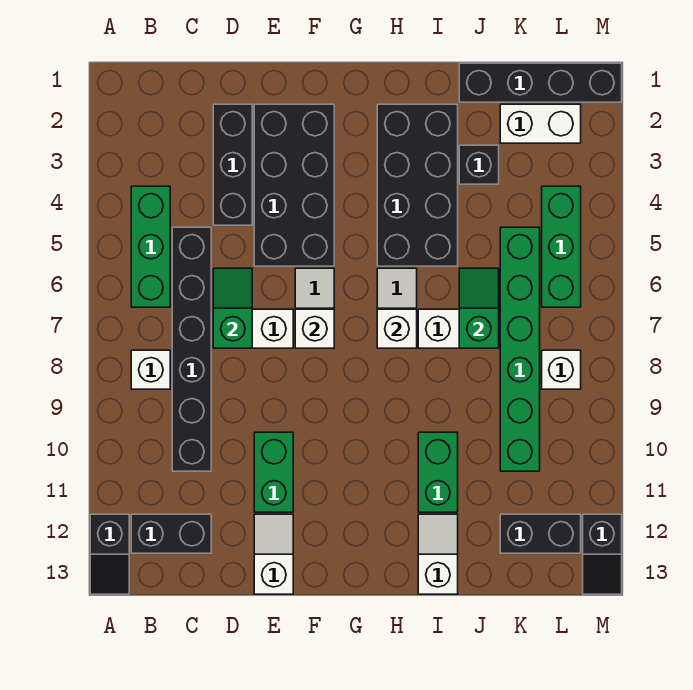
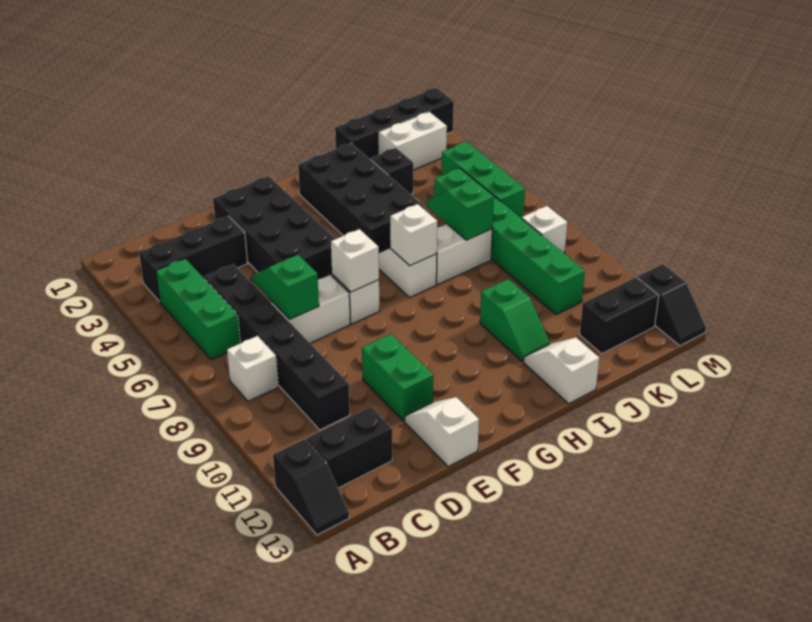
black brick D2:D4 level 1 -> black brick B3:D3 level 1
green brick I10:I11 level 1 -> green slope I10:I11 level 1 top 10

